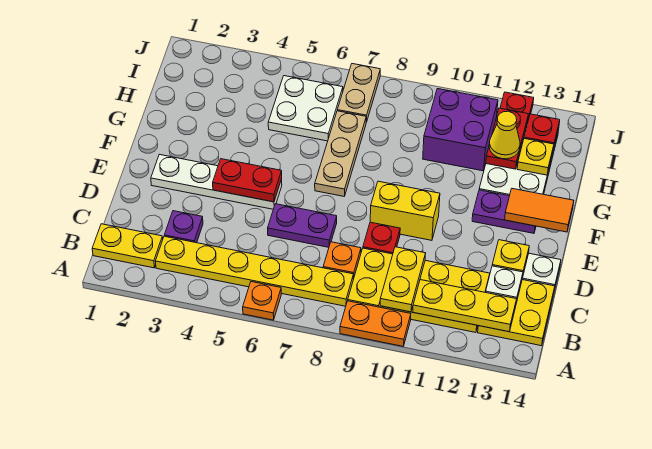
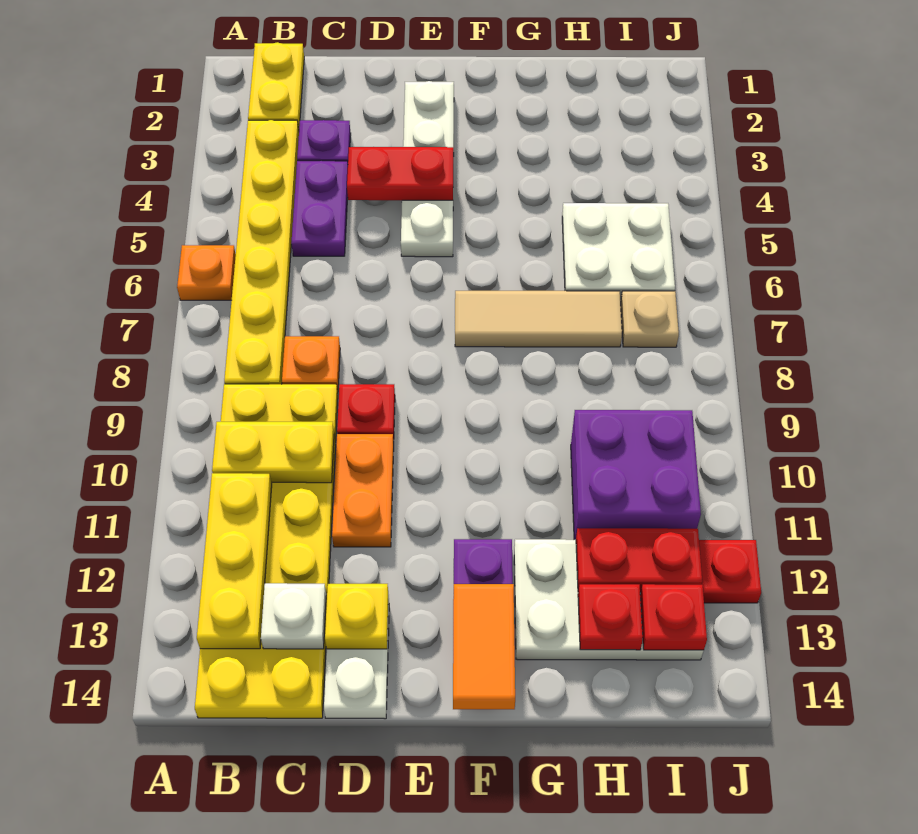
orange plate A9:A10 level 1 -> orange plate D10:D11 level 1
purple plate D6:D7 level 1 -> purple plate C4:C5 level 1
red plate E4:E5 level 2 -> red plate D4:E4 level 2
yellow brick E9:E10 level 1 -> none
tan plate F7:H7 level 1 -> tan tile F7:H7 level 1
yellow cone H12 level 3 -> none
yellow plate H13 level 2 -> red plate H13 level 2
tan plate I7:J7 level 1 -> tan plate I7 level 1

